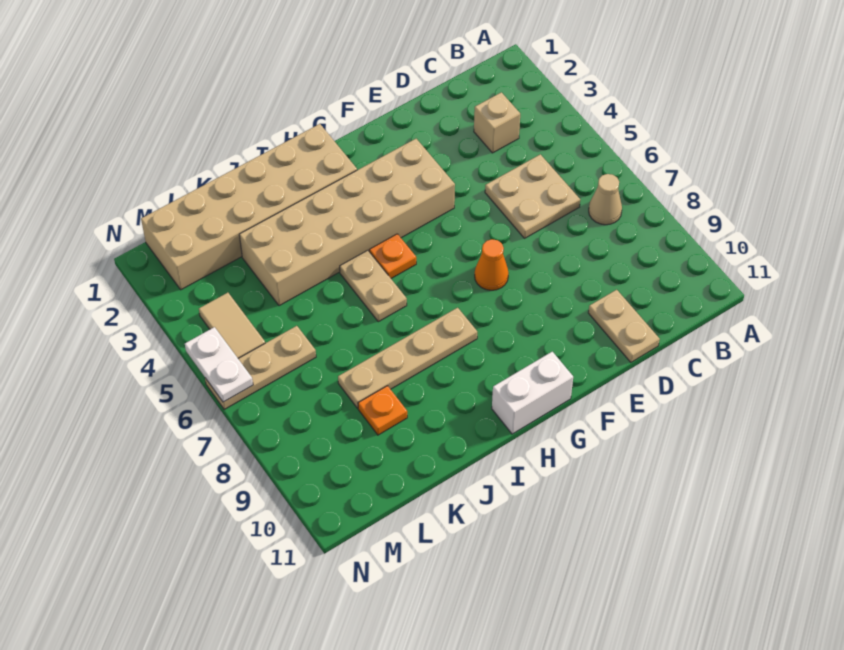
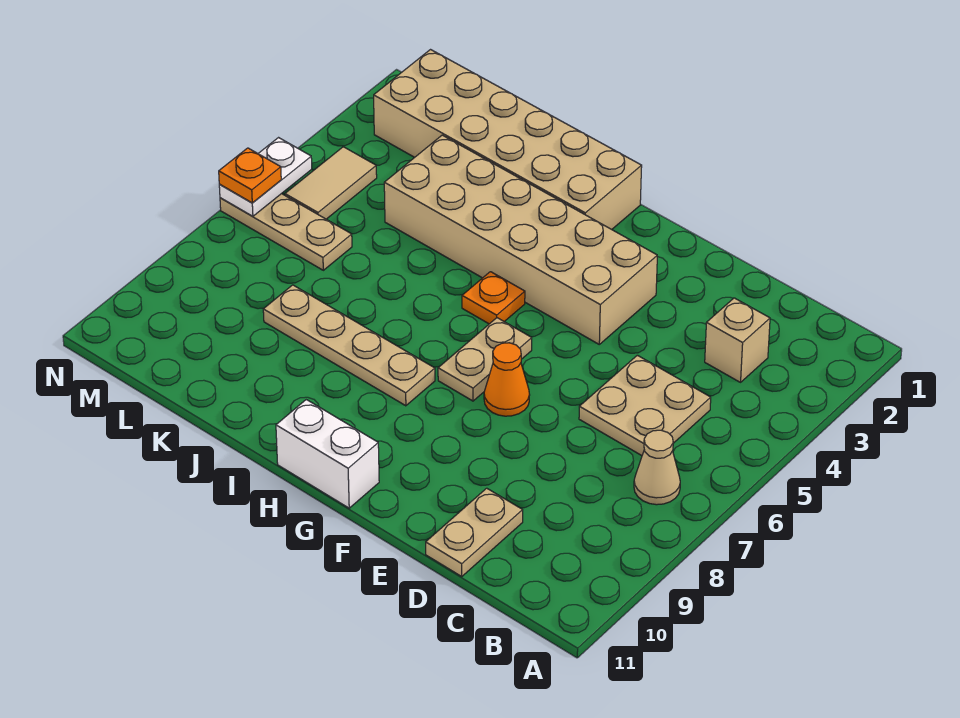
tan plate I5:I6 level 1 -> tan plate G6:G7 level 1
orange plate K9 level 1 -> orange plate N6 level 3

